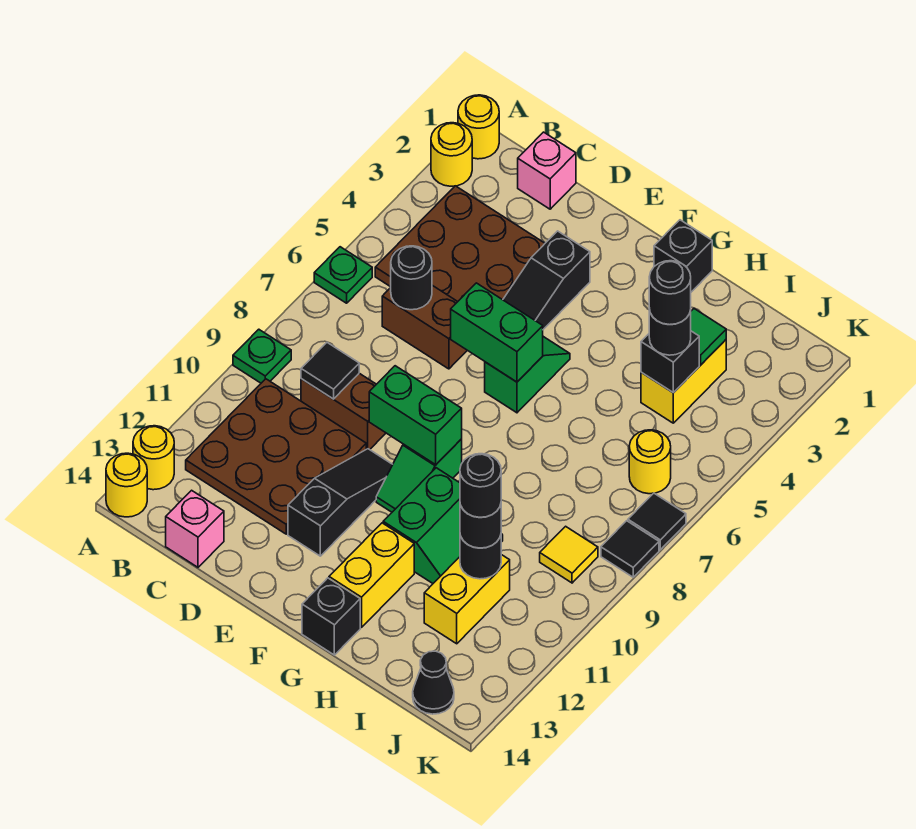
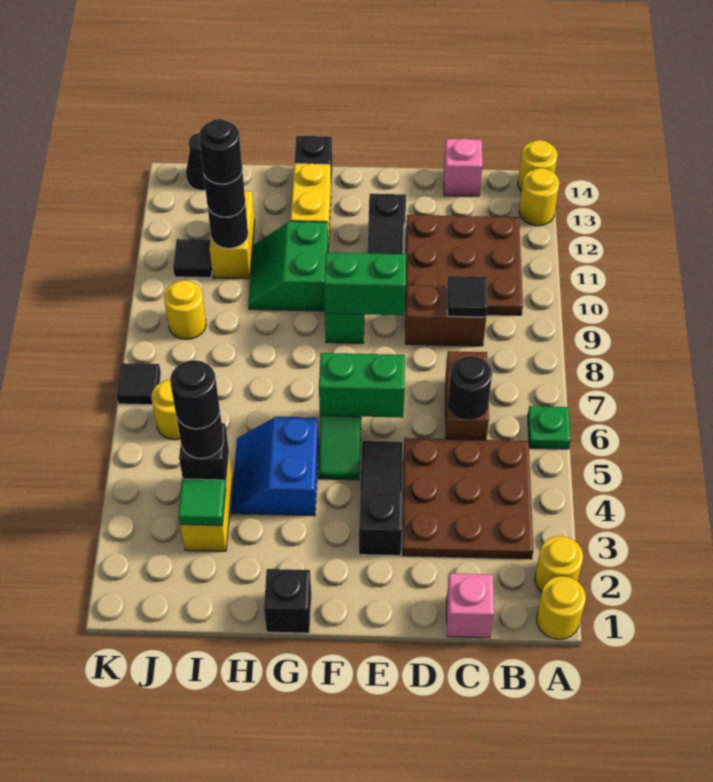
green plate A9 level 1 -> none
brown brick C6:D6 level 1 -> brown brick C6:C7 level 1
none -> blue slope G4:H5 level 1 top G
yellow tile J9 level 1 -> yellow round brick J9 level 1
black tile K8 level 1 -> black tile J11 level 1

